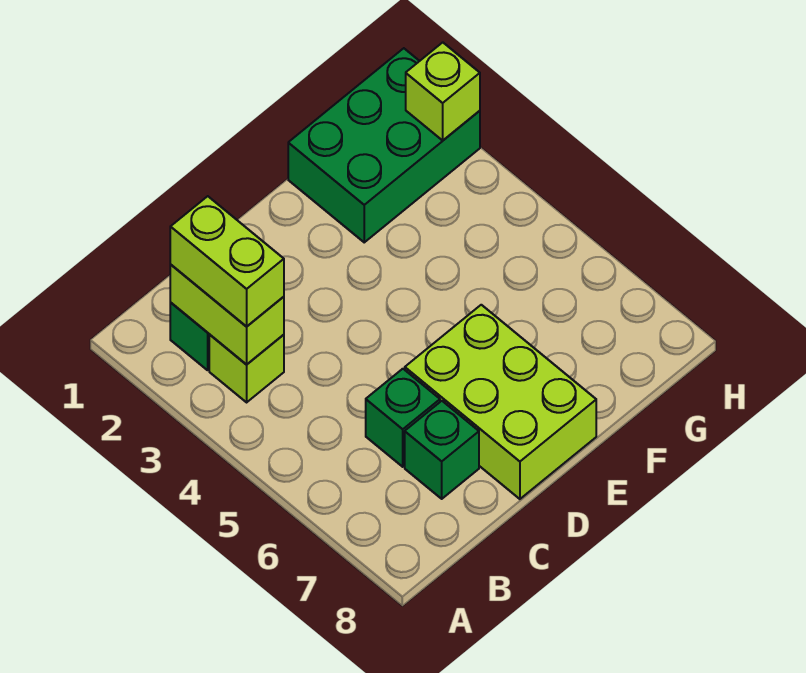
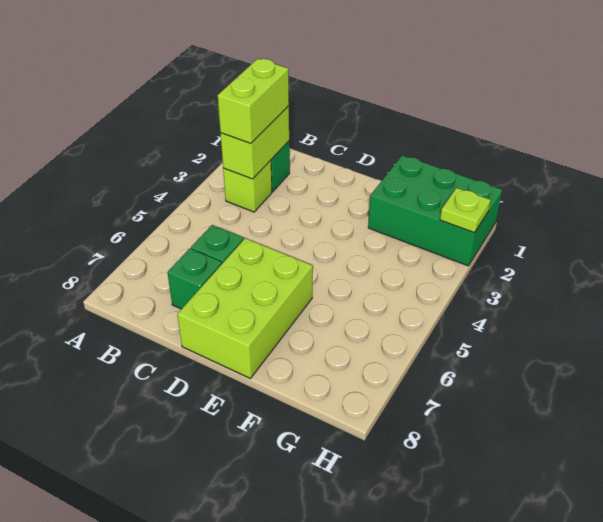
lime brick H2 level 2 -> lime plate H2 level 2

